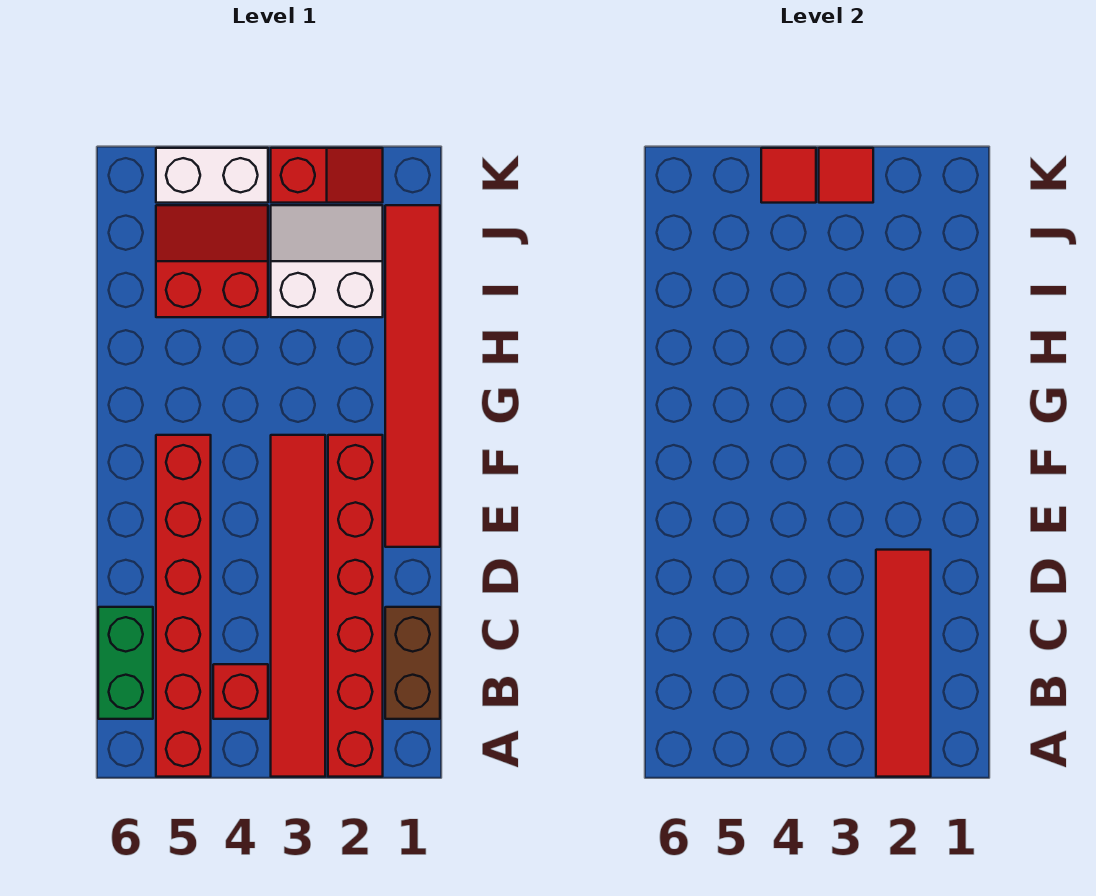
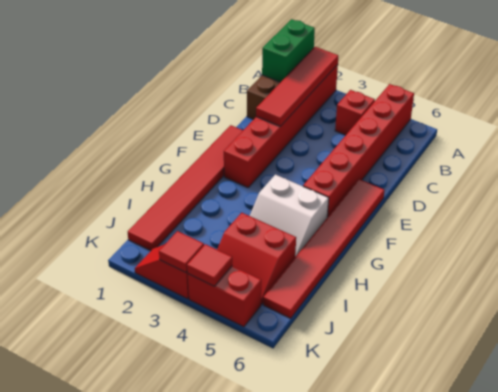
red tile A3:F3 level 1 -> red tile E6:J6 level 1
green brick B6:C6 level 1 -> green brick A1:B1 level 2
white slope I2:J3 level 1 top I -> white slope G4:H5 level 1 top G
white brick K4:K5 level 1 -> red brick K4:K5 level 1

